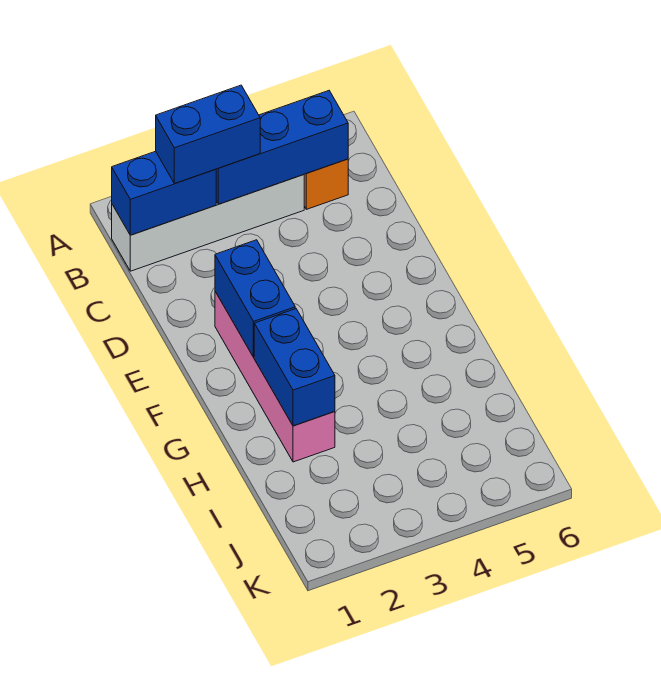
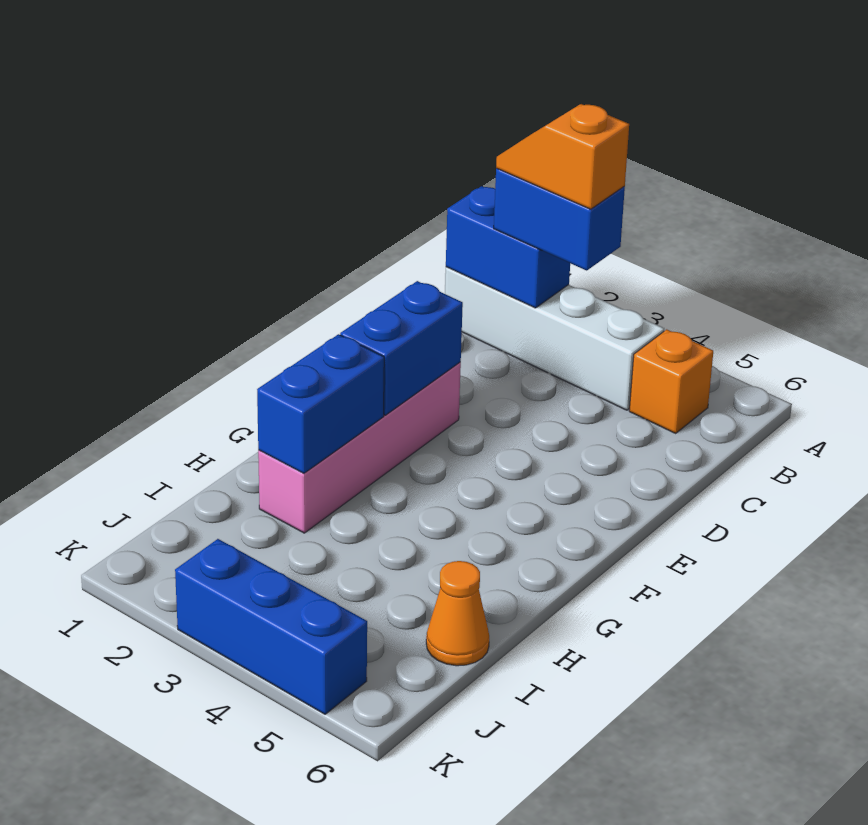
none -> orange slope B2:B3 level 4 top 3
blue brick B3:B5 level 2 -> blue brick K3:K5 level 1
none -> orange cone I6 level 1

